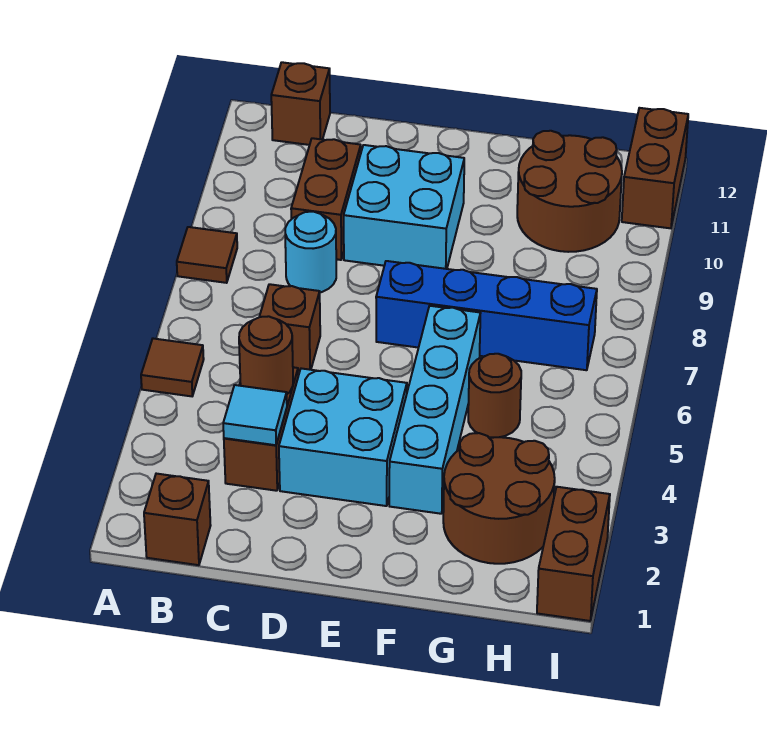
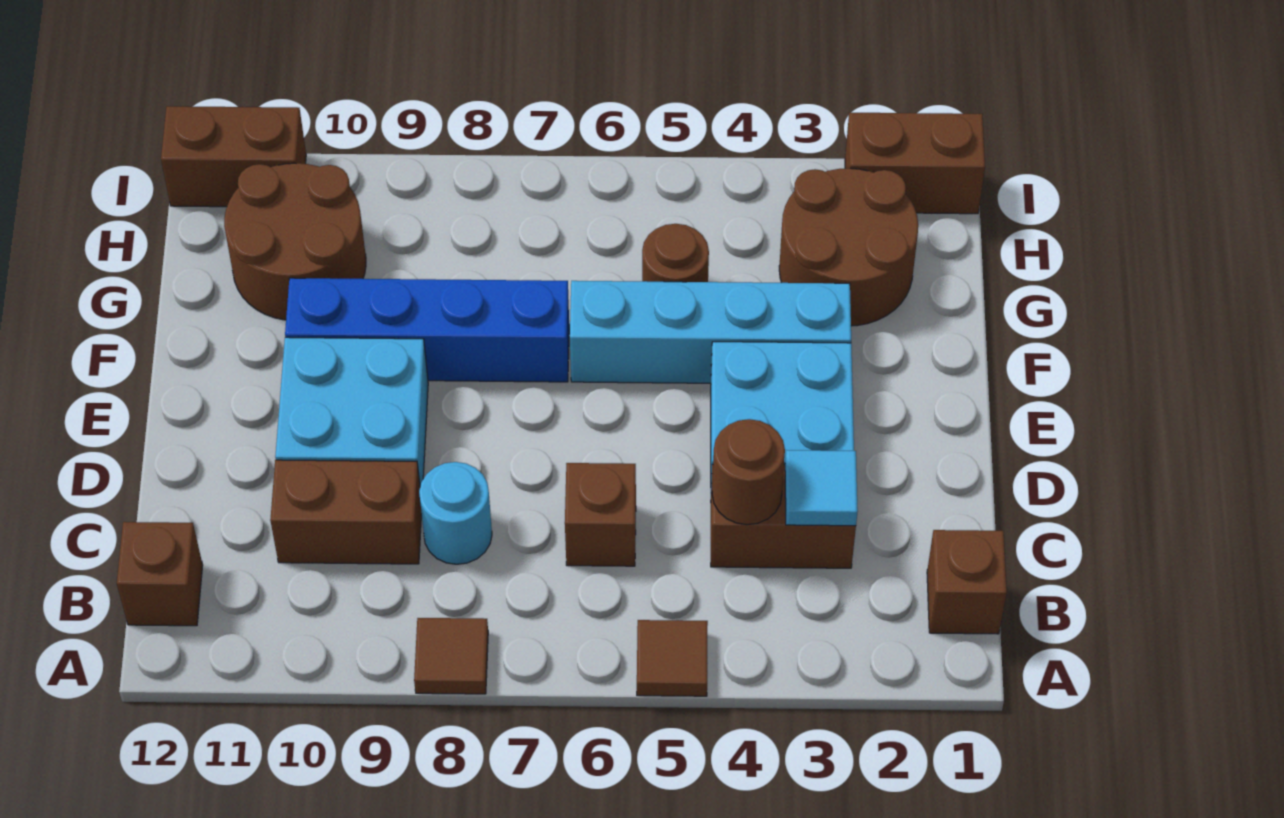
blue brick E7:H7 level 1 -> blue brick F7:F10 level 1

